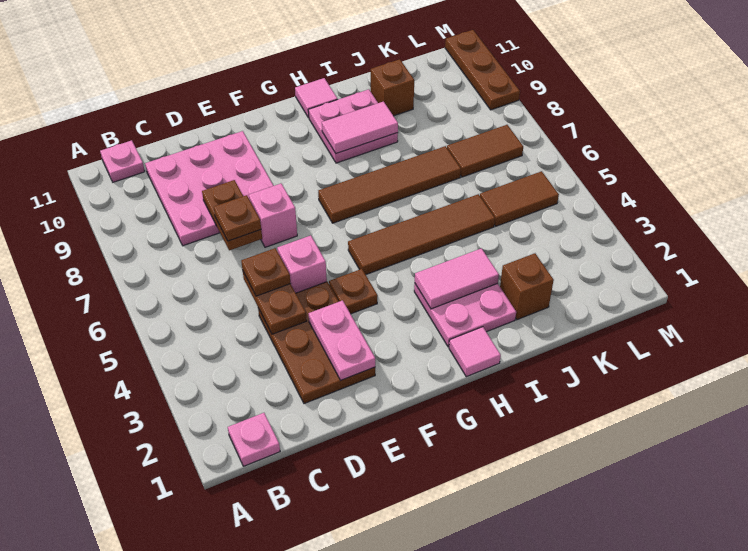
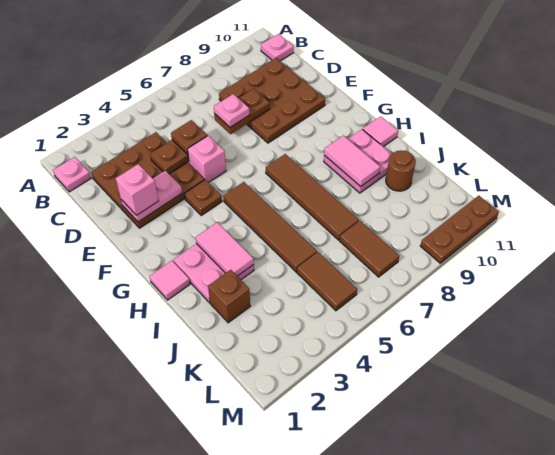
pink plate C8:E10 level 1 -> brown plate C8:E10 level 1
brown plate D2:E4 level 1 -> brown plate C2:E4 level 1
brown plate D7 level 3 -> pink plate D7 level 3
pink brick E7 level 1 -> pink brick E2 level 3
brown brick J10 level 1 -> brown round brick J10 level 1

